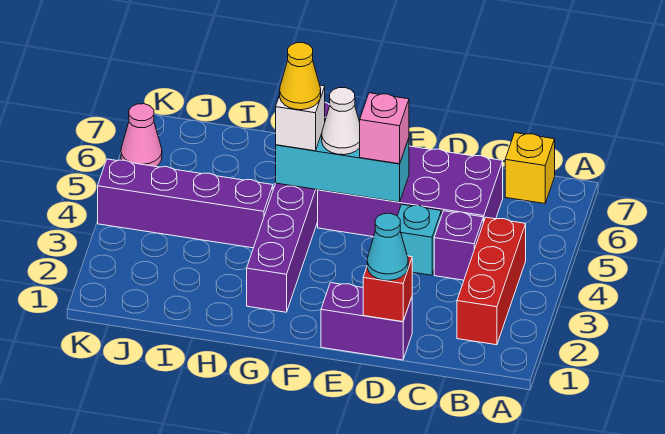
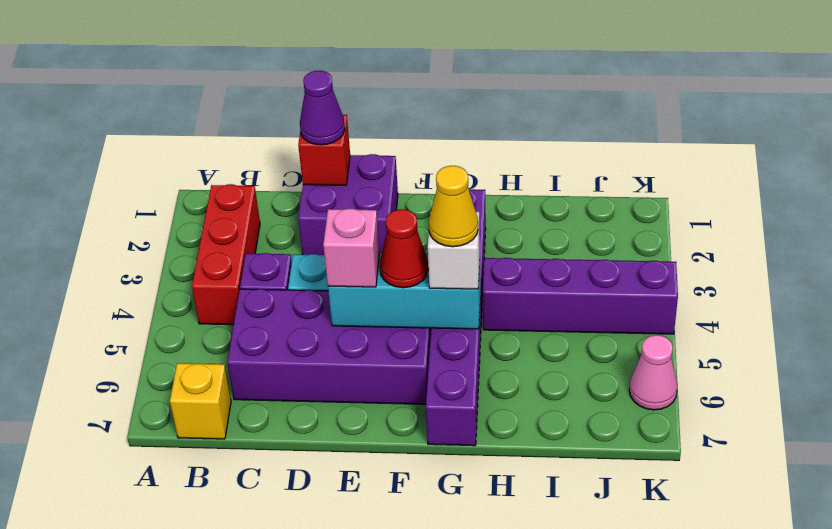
purple brick D1:E1 level 1 -> purple brick D1:E2 level 1
cyan cone D1 level 3 -> purple cone D1 level 3
white cone F5 level 3 -> red cone F5 level 3

